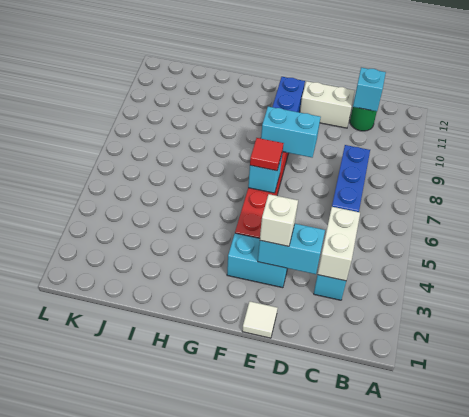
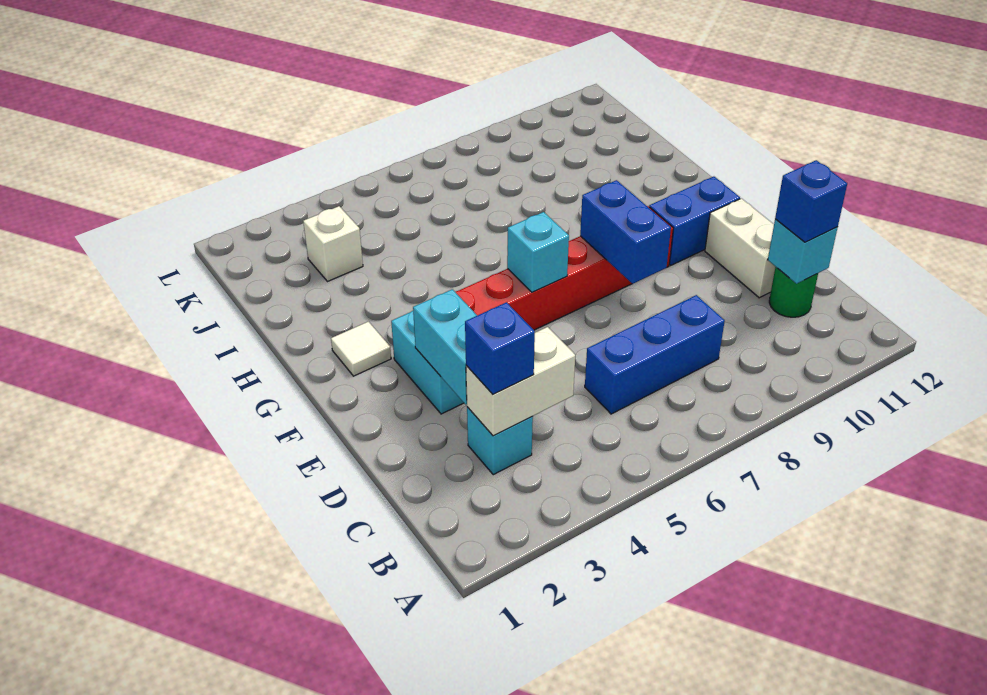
none -> blue brick C3 level 3
none -> blue brick C11 level 3
white tile E1 level 1 -> white tile G2 level 1
white brick E3 level 3 -> white brick J3 level 1
cyan brick E8:F8 level 2 -> blue brick E8:F8 level 2
red tile F6 level 3 -> none

